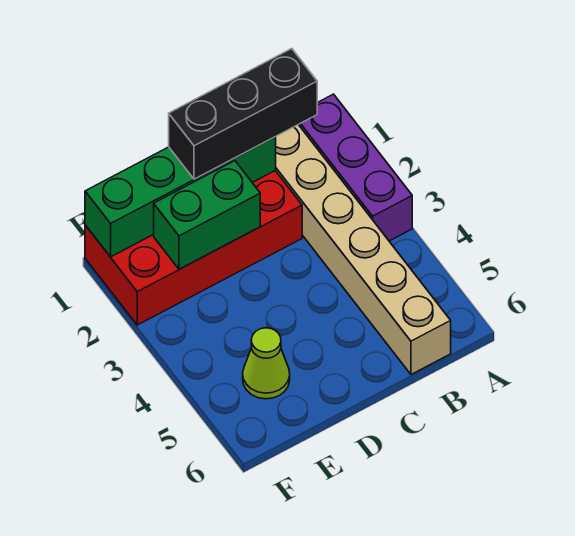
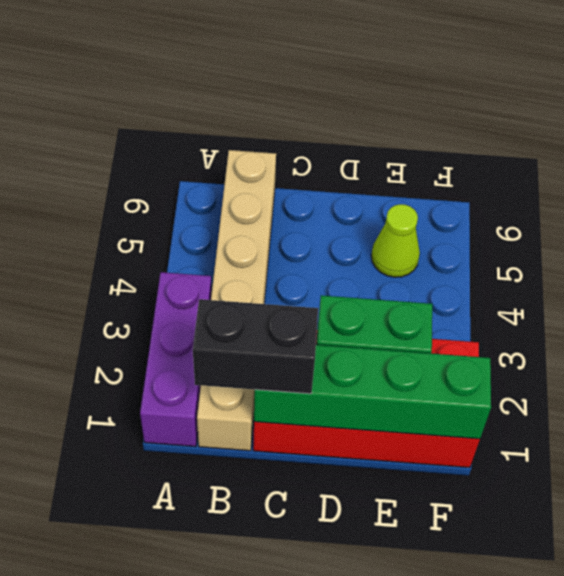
black brick B1:D1 level 3 -> black brick B1:C1 level 3

